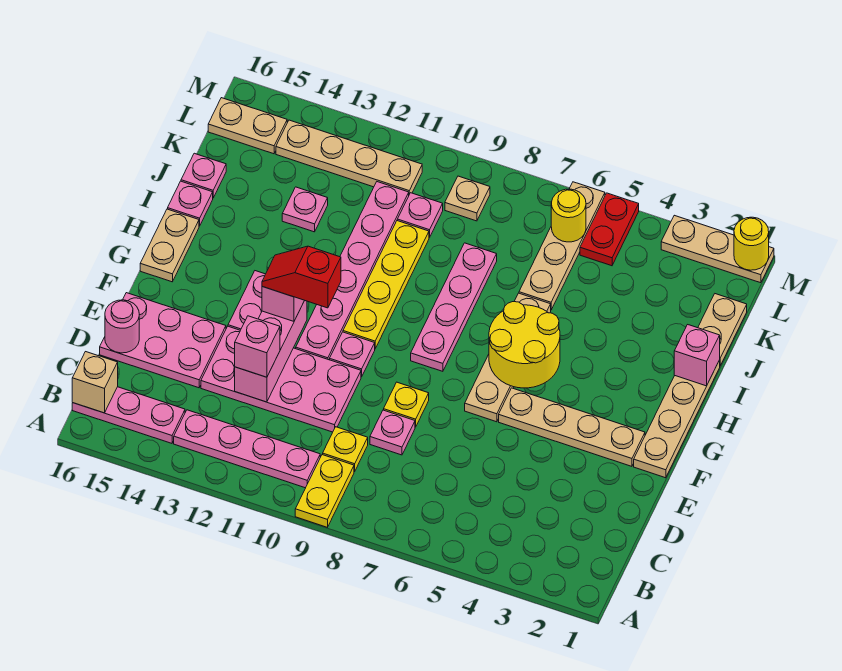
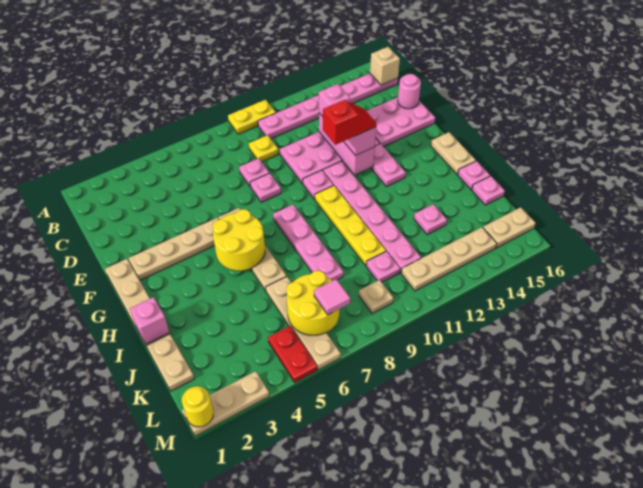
yellow plate A9:B9 level 1 -> yellow plate A9:A10 level 1
yellow plate E8 level 1 -> pink plate E8 level 1
yellow round brick L6 level 2 -> yellow round brick K6:L7 level 2
none -> pink tile L7 level 3

